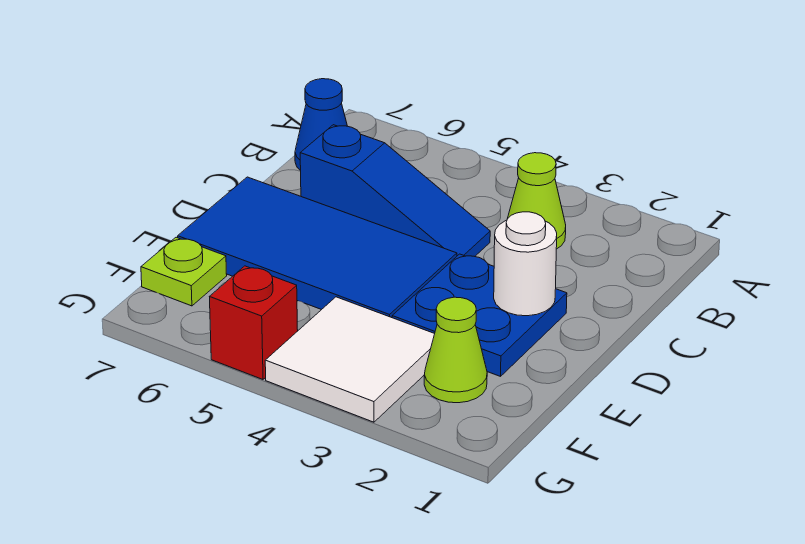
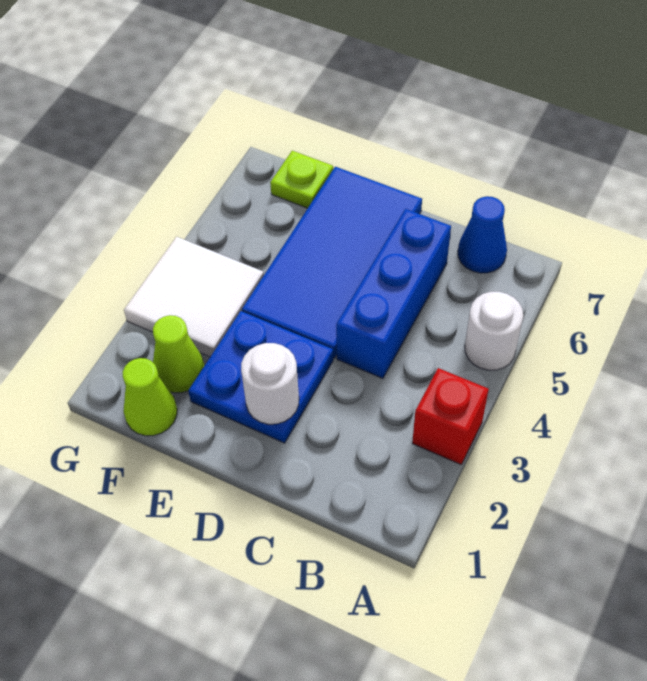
none -> white round brick A5 level 1
lime cone B3 level 1 -> lime cone F1 level 1
blue slope C4:C6 level 1 top 6 -> blue brick C4:C6 level 1
red brick G5 level 1 -> red brick A3 level 1

